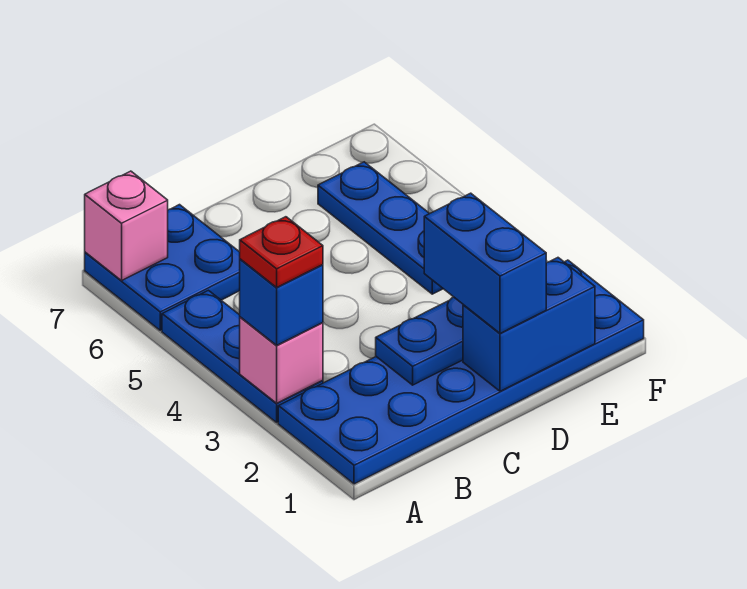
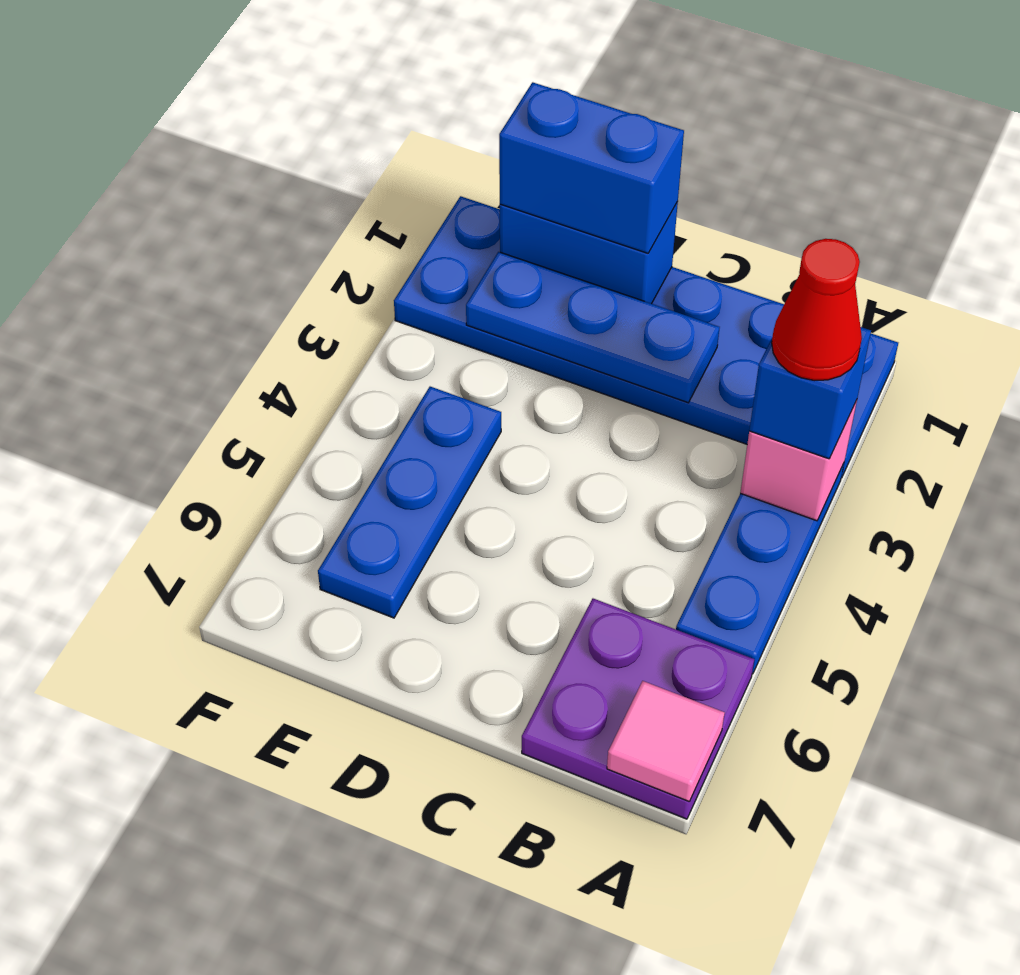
red plate A3 level 4 -> red cone A3 level 4
blue plate A6:B7 level 1 -> purple plate A6:B7 level 1
pink brick A7 level 2 -> pink tile A7 level 2
blue brick D1:D2 level 3 -> blue brick D1:E1 level 3

